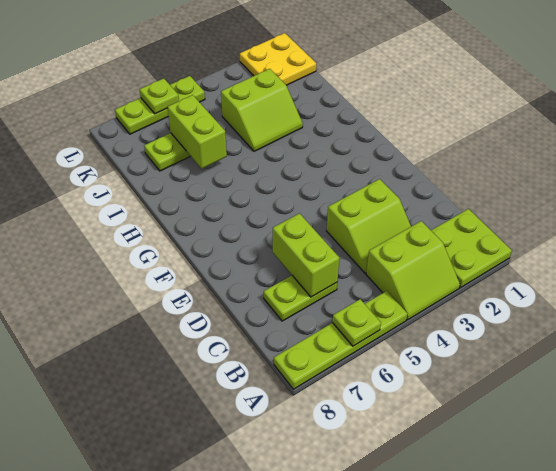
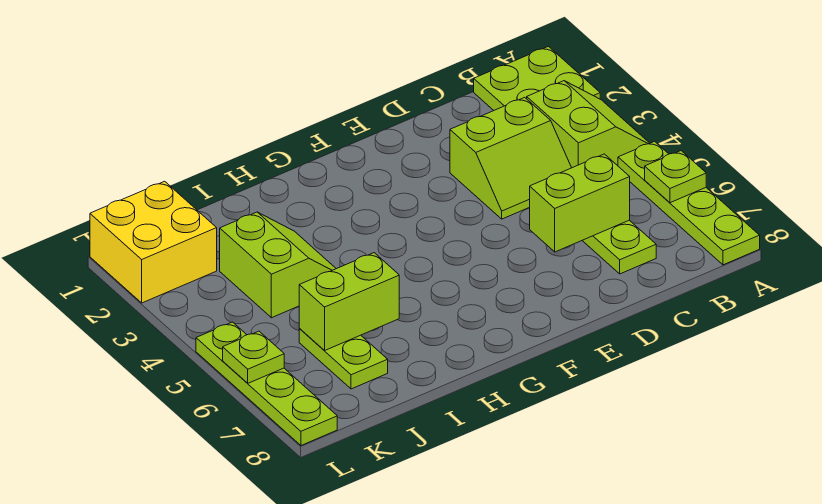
lime slope C3:D4 level 1 top D -> lime slope C3:D4 level 1 top 3
yellow plate K1:L2 level 1 -> yellow brick K1:L2 level 1
lime plate L5:L7 level 1 -> lime plate L5:L8 level 1

